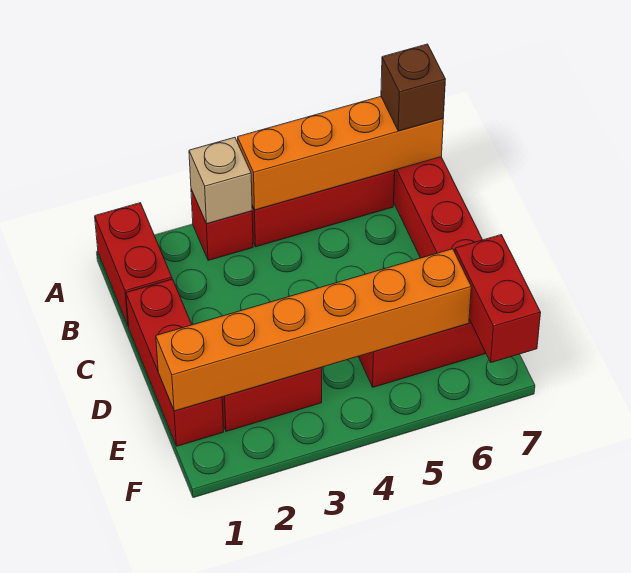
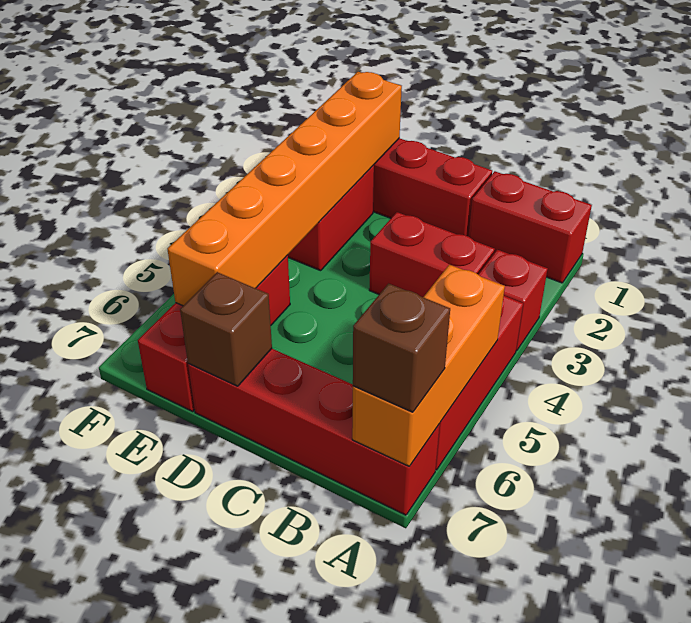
tan brick A3 level 2 -> none
orange brick A4:A7 level 2 -> orange brick A5:A7 level 2
none -> brown brick D7 level 2
red brick E7:F7 level 2 -> red brick B3:C3 level 1

